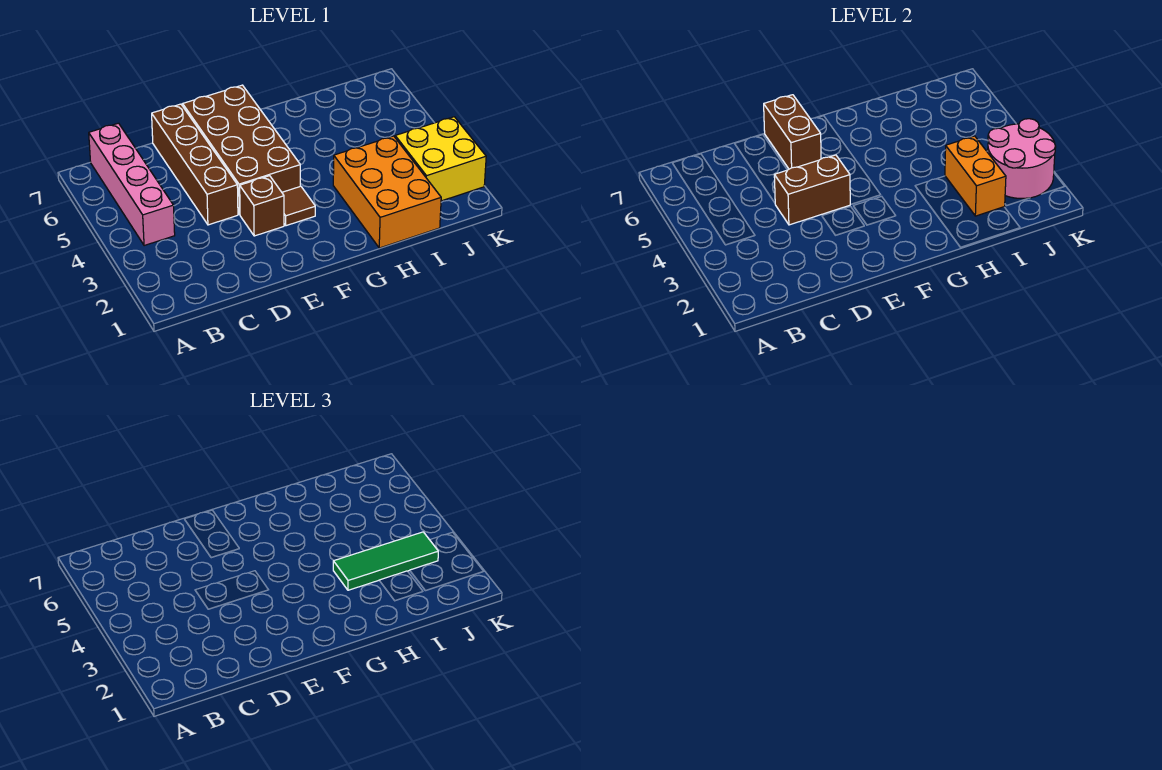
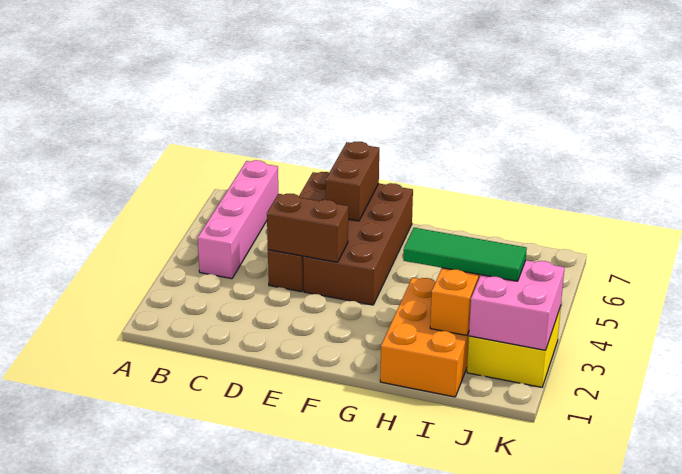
brown brick E3 level 1 -> none
brown tile F3 level 1 -> none
pink round brick J2:K3 level 2 -> pink brick J2:K3 level 2

